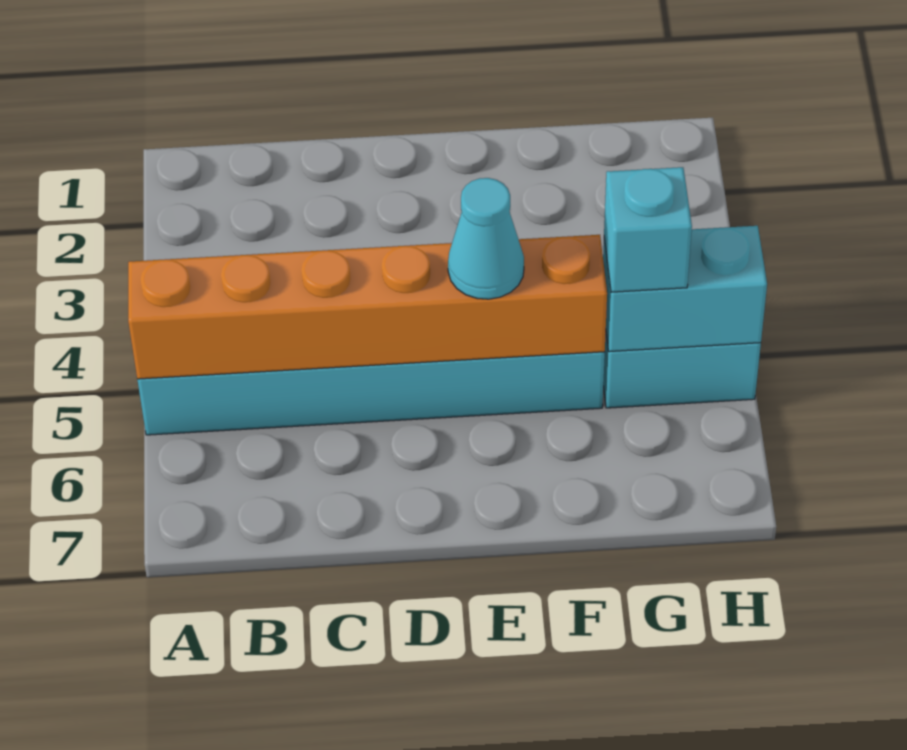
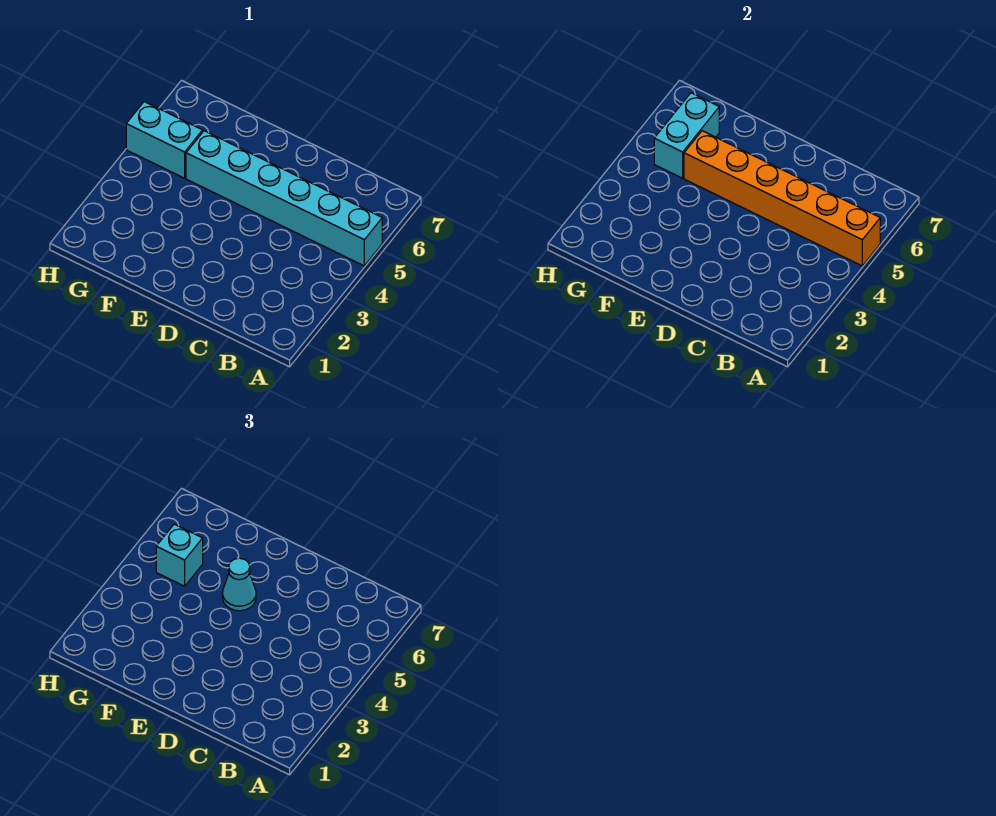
cyan brick G5:H5 level 2 -> cyan brick G5:G6 level 2

